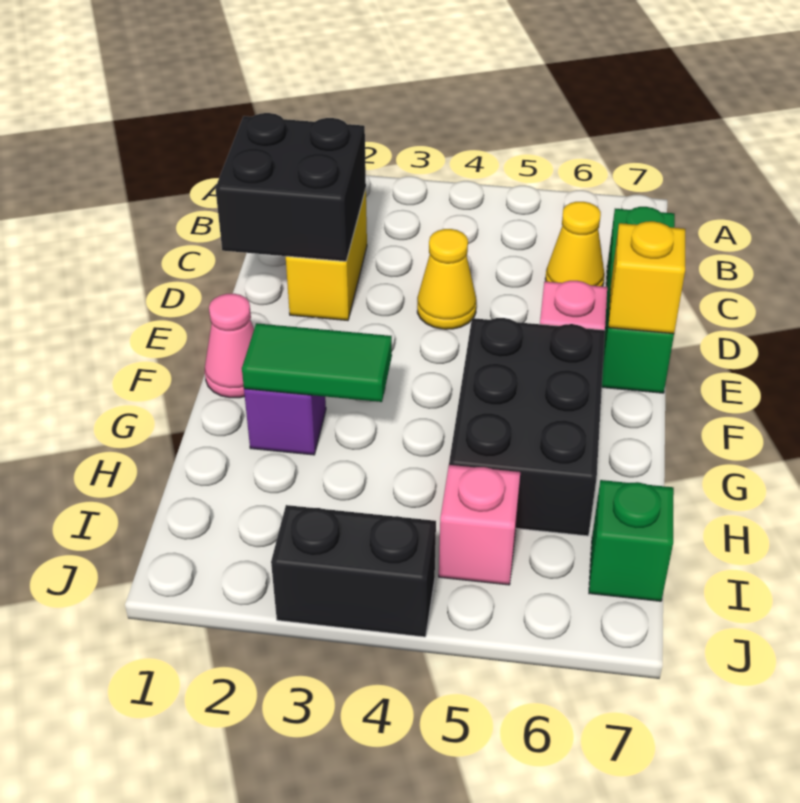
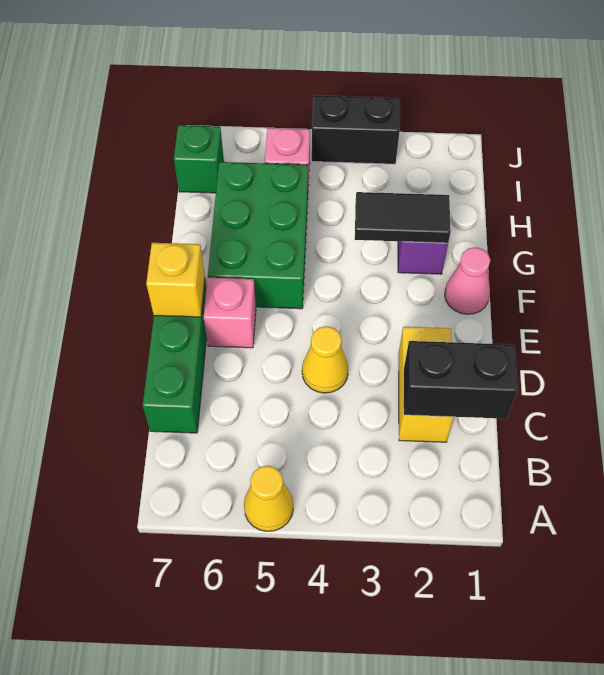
black brick C1:D2 level 2 -> black brick C1:C2 level 2
yellow cone C6 level 1 -> yellow cone A5 level 1
black brick F5:H6 level 1 -> green brick F5:H6 level 1
green tile G2:G3 level 2 -> black tile G2:G3 level 2

